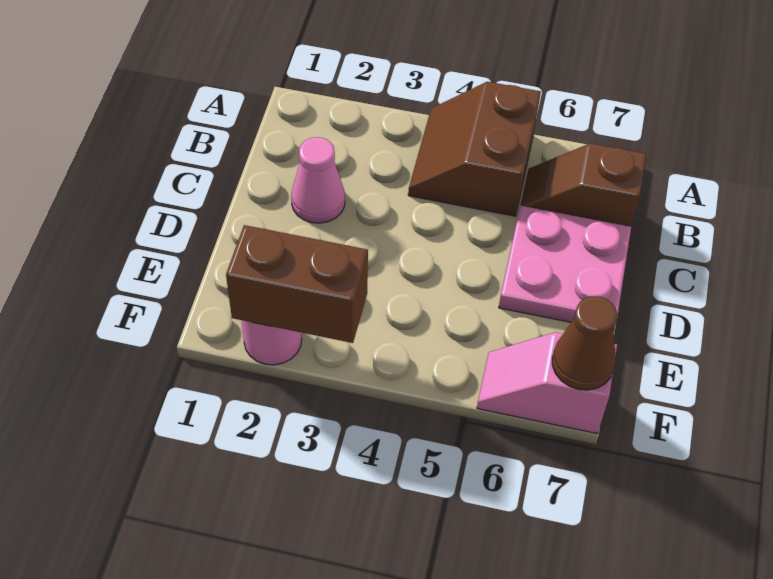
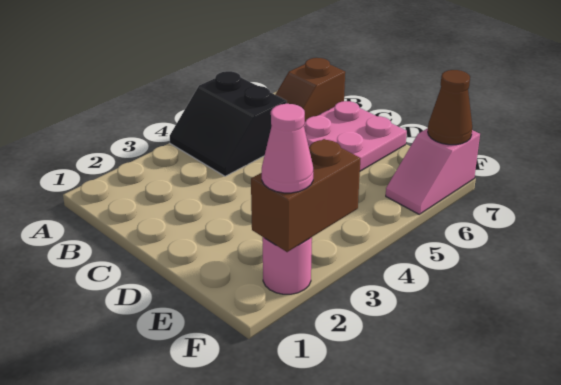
brown slope A4:B5 level 1 top 5 -> black slope A4:B5 level 1 top 5
pink cone C2 level 1 -> pink cone F2 level 3

